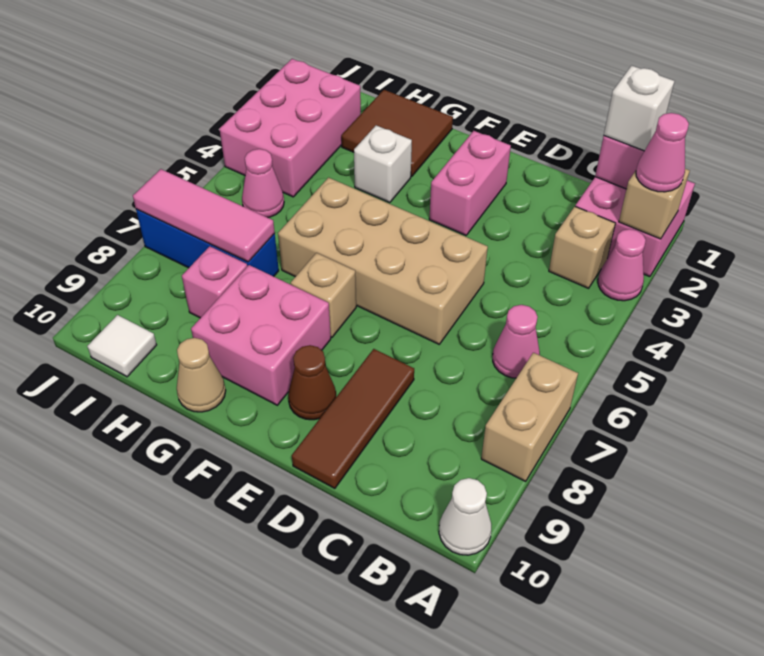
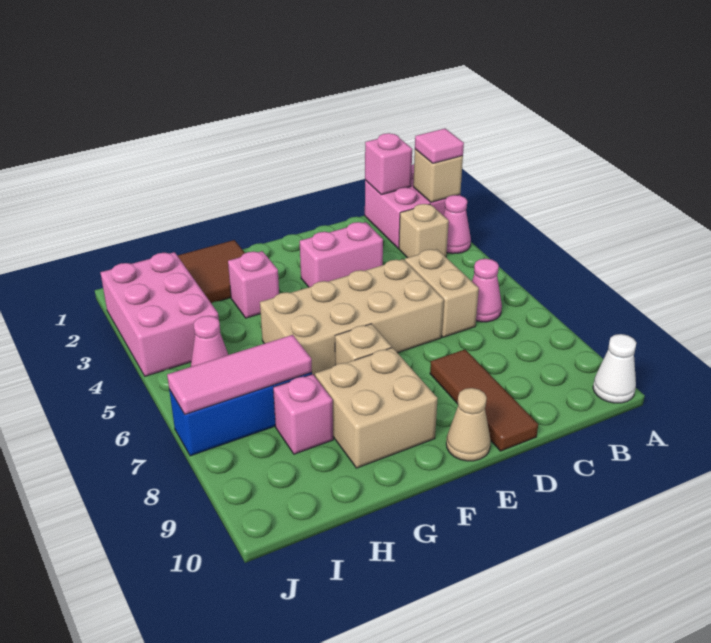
pink cone A2 level 3 -> pink tile A2 level 3
tan brick A7:A8 level 1 -> tan brick C5:C6 level 1
white brick B1 level 3 -> none
pink brick E2:E3 level 1 -> pink brick D3:E3 level 1
brown cone E9 level 1 -> none
pink brick F8:G9 level 1 -> tan brick F8:G9 level 1
white brick G3 level 1 -> pink brick G3 level 1
tan cone G10 level 1 -> tan cone E10 level 1
white tile I10 level 1 -> none

